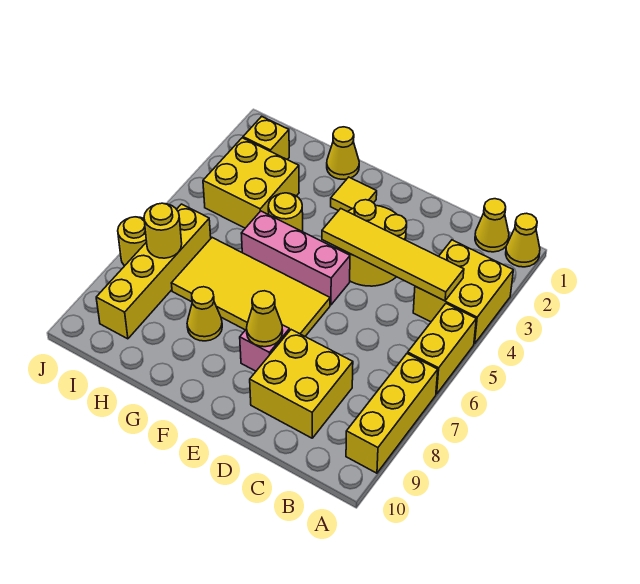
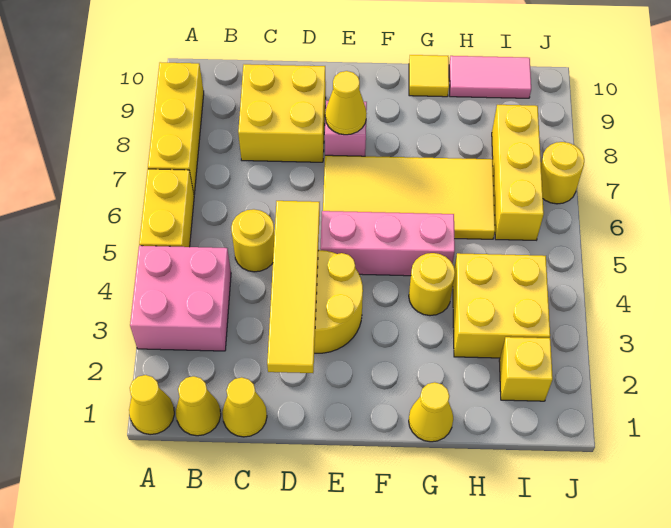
yellow brick A3:B4 level 1 -> pink brick A3:B4 level 1
yellow tile B4:E4 level 2 -> yellow tile D2:D5 level 2
yellow tile F2 level 1 -> yellow tile G10 level 1
yellow cone G8 level 1 -> yellow cone C1 level 1
none -> pink tile H10:I10 level 1
yellow brick I6:I9 level 1 -> yellow brick I6:I8 level 1
yellow round brick I7 level 2 -> yellow round brick C5 level 1

